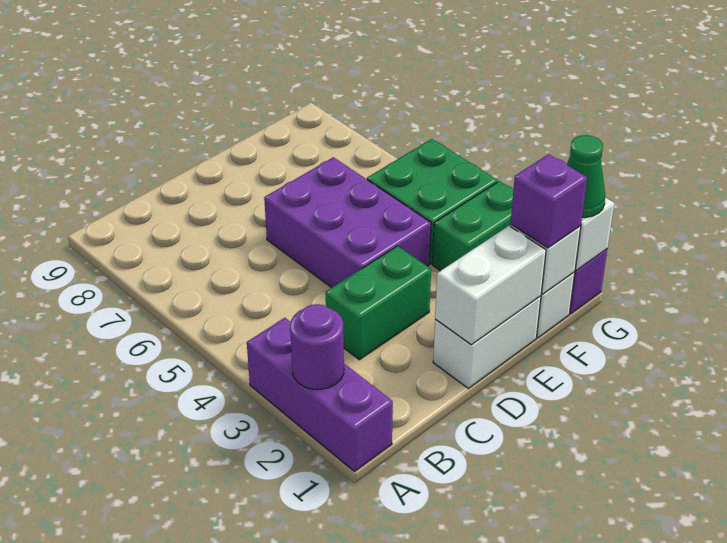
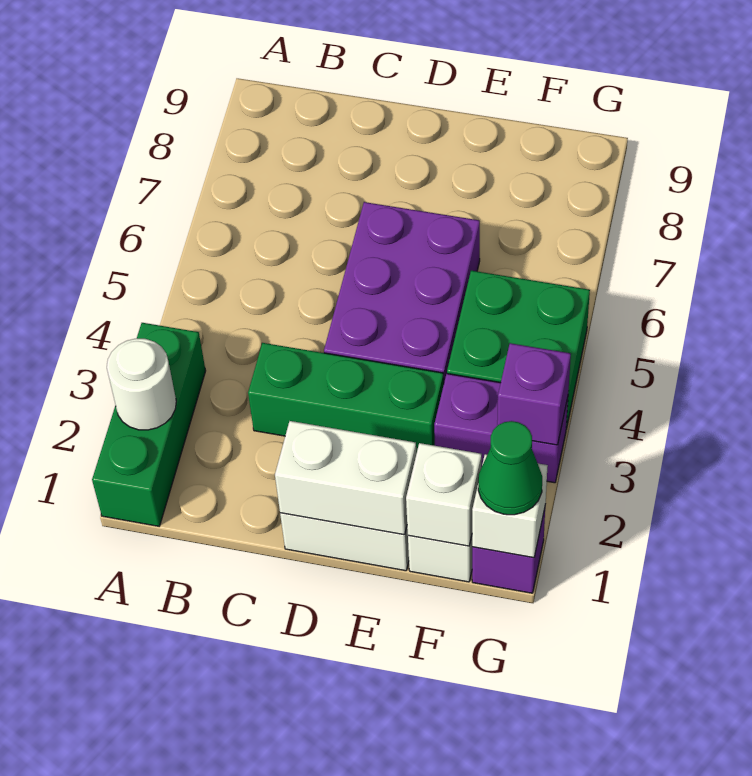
purple brick A1:A3 level 1 -> green brick A1:A3 level 1
purple round brick A2 level 2 -> white round brick A2 level 2
green brick C3:D3 level 1 -> green brick C3:E3 level 1
purple brick F1 level 3 -> purple brick G3 level 2
green brick F3:G3 level 1 -> purple brick F3:G3 level 1

